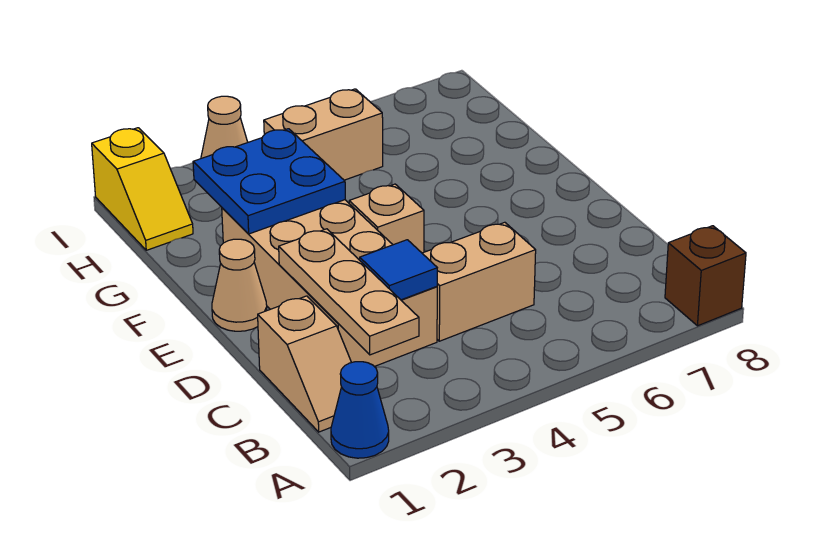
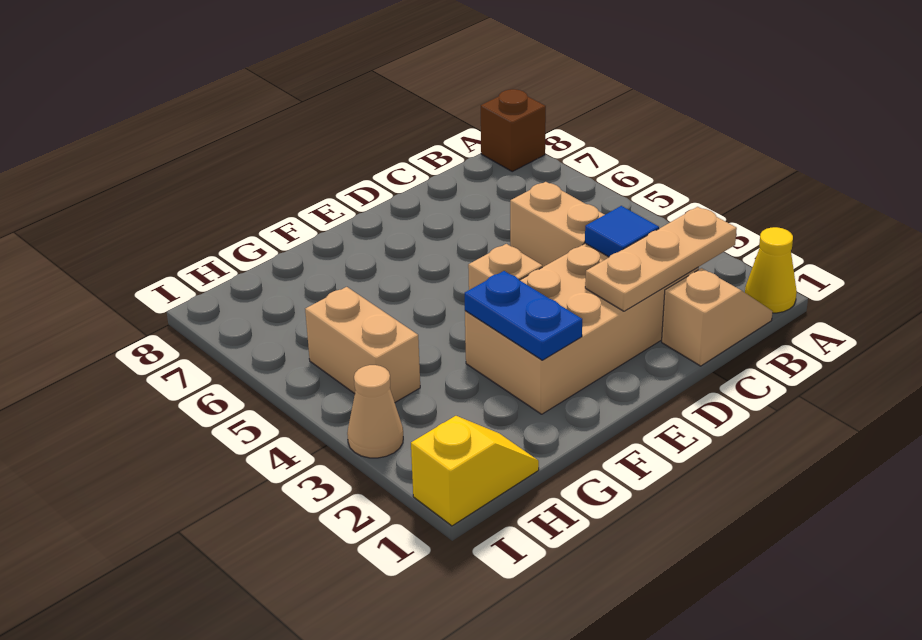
blue cone A1 level 1 -> yellow cone A1 level 1
tan cone E1 level 1 -> none
blue plate F2:G3 level 2 -> blue plate F2:F3 level 2

